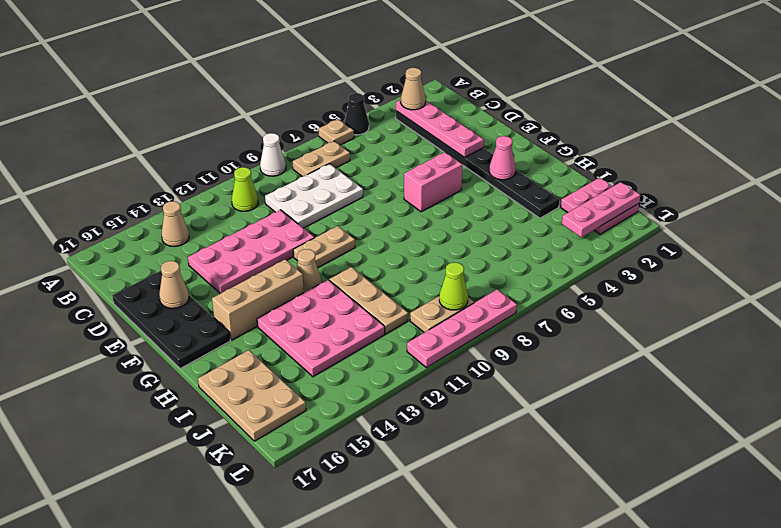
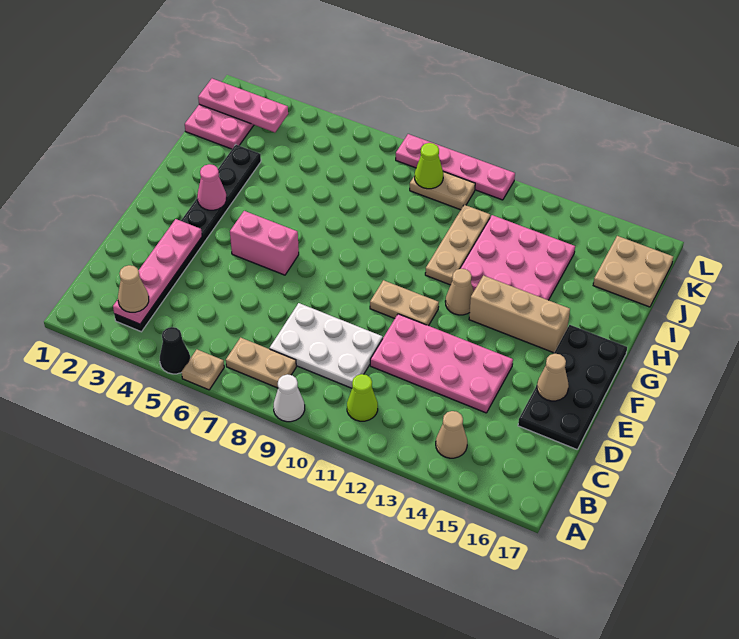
tan plate I16:K17 level 1 -> tan plate J16:K17 level 1

